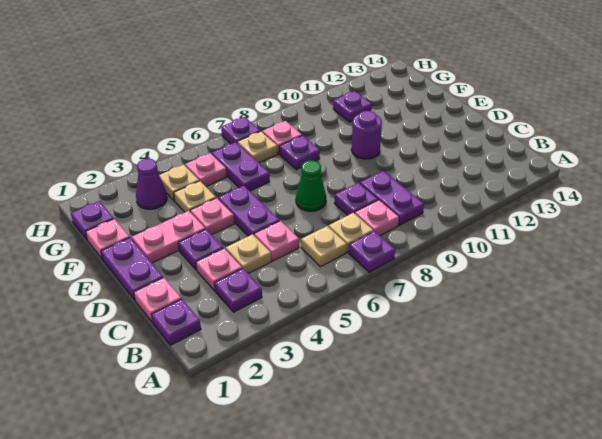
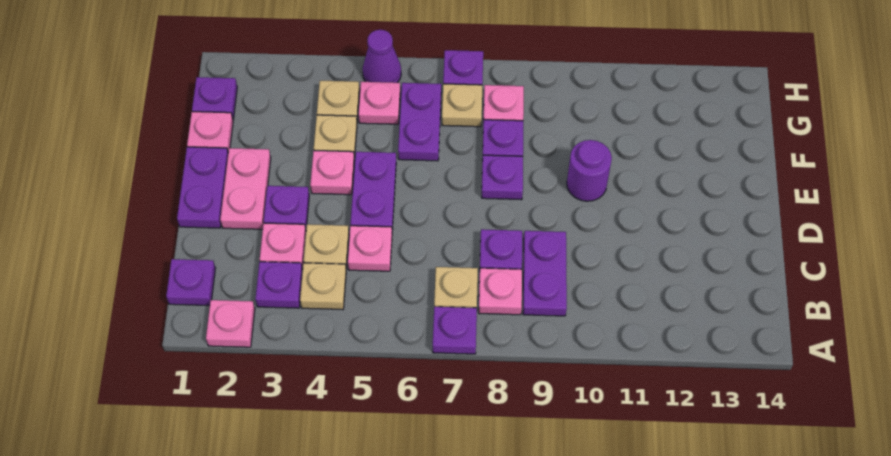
tan plate B6 level 1 -> tan plate B4 level 1
pink plate C1 level 1 -> pink plate A2 level 1
green cone D7 level 1 -> none
pink plate E2:E3 level 1 -> pink plate D2:E2 level 1
purple cone G3 level 1 -> purple cone H5 level 1
purple plate G11 level 1 -> purple plate E8 level 1

